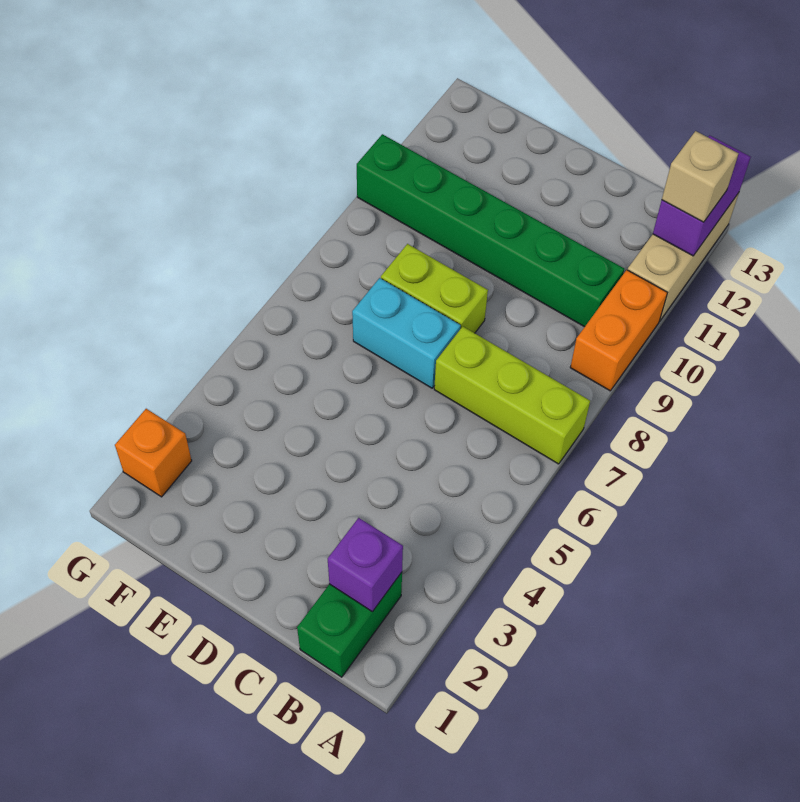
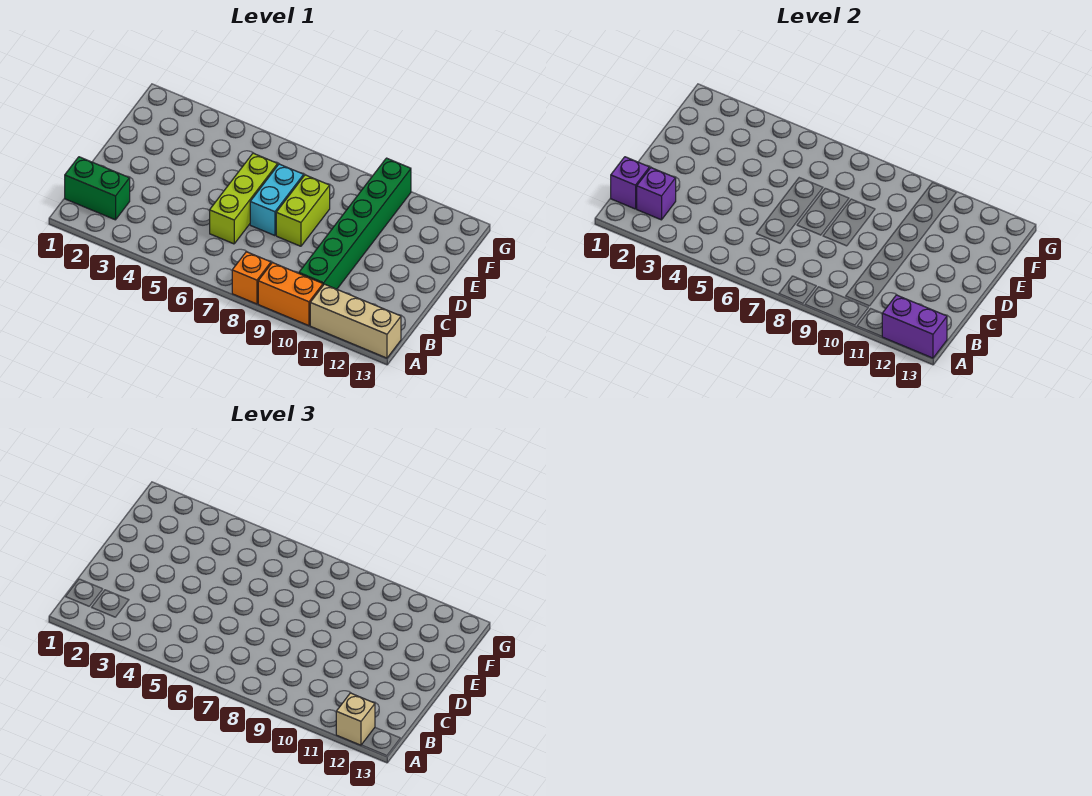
lime brick A7:C7 level 1 -> lime brick C6:E6 level 1
none -> purple brick B1 level 2
orange brick G2 level 1 -> orange brick A8 level 1

